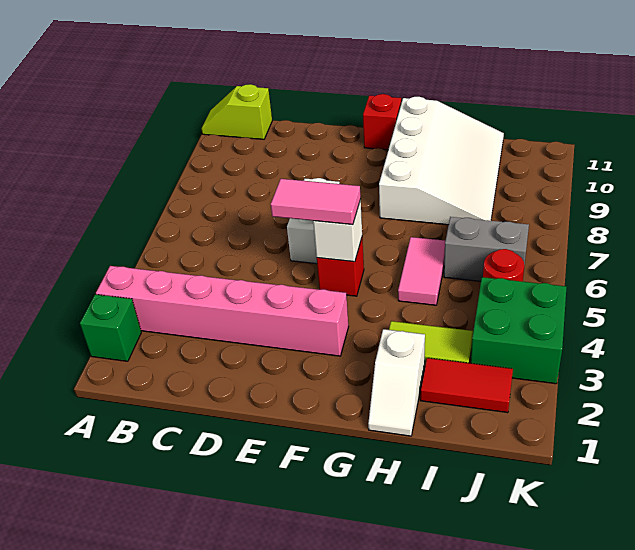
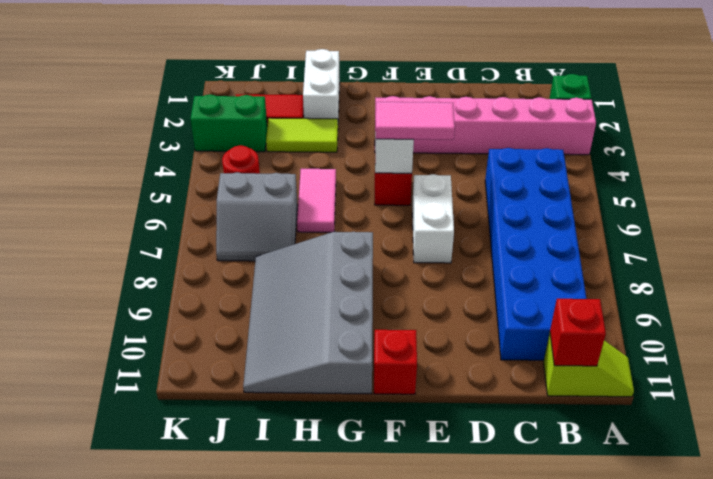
none -> blue brick B5:C10 level 1
none -> red brick B11 level 2
white slope G8:I11 level 1 top G -> grey slope G8:I11 level 1 top G
white slope H1:H2 level 1 top 2 -> white brick H1:H2 level 1
green brick J3:K4 level 1 -> green brick J3:K3 level 1

